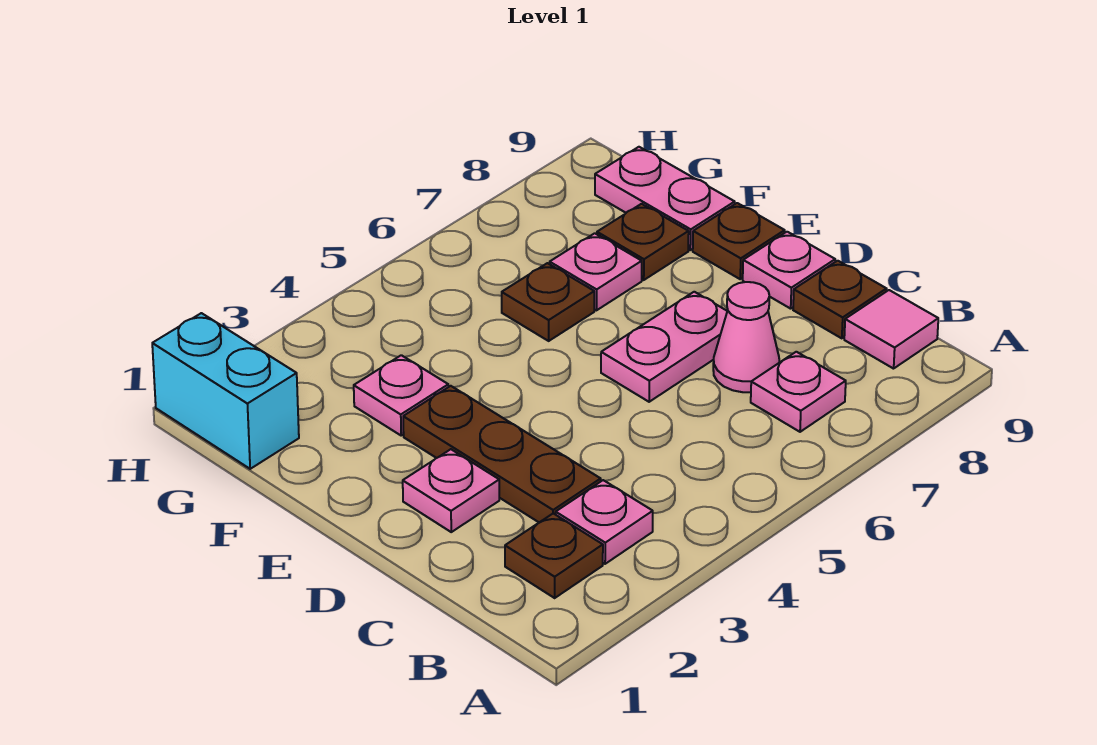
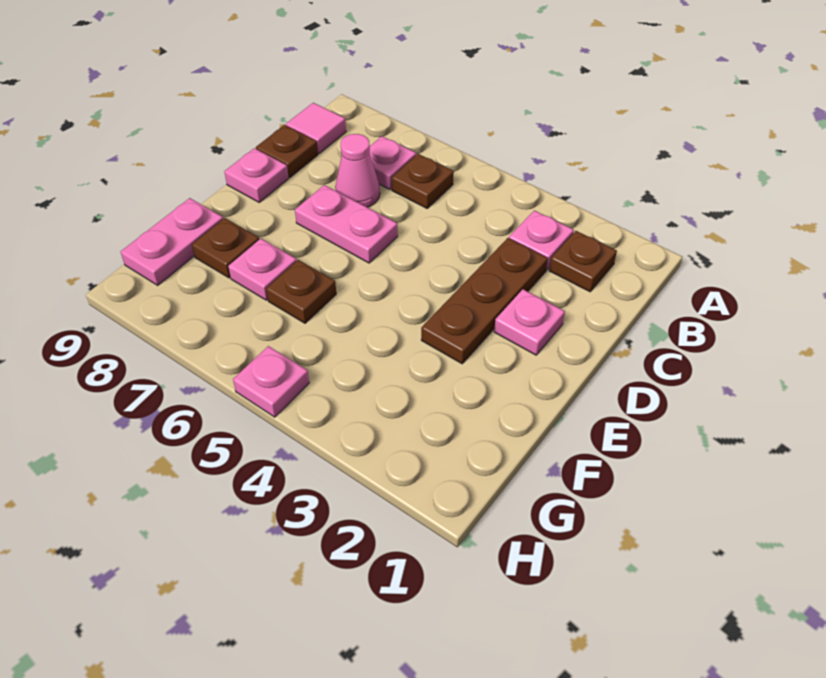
brown plate E9 level 1 -> brown plate B6 level 1
pink plate F3 level 1 -> pink plate H5 level 1
cyan brick G1:H1 level 1 -> none

